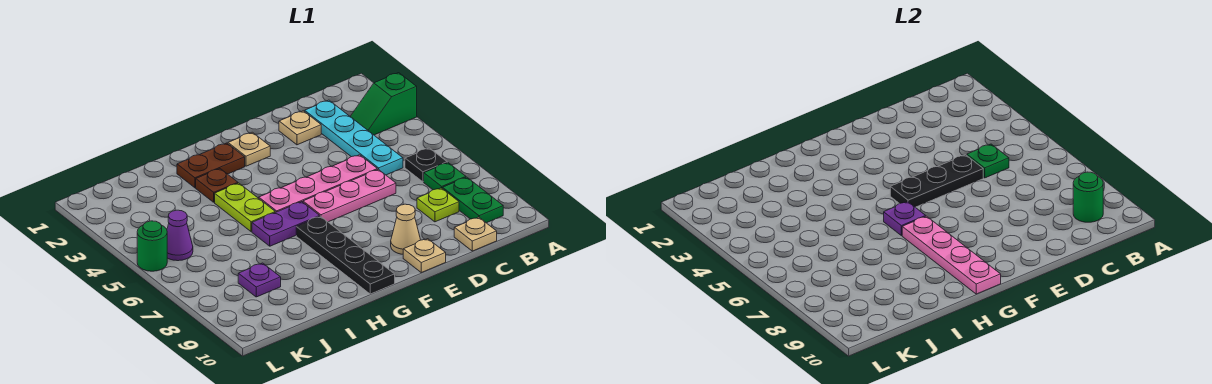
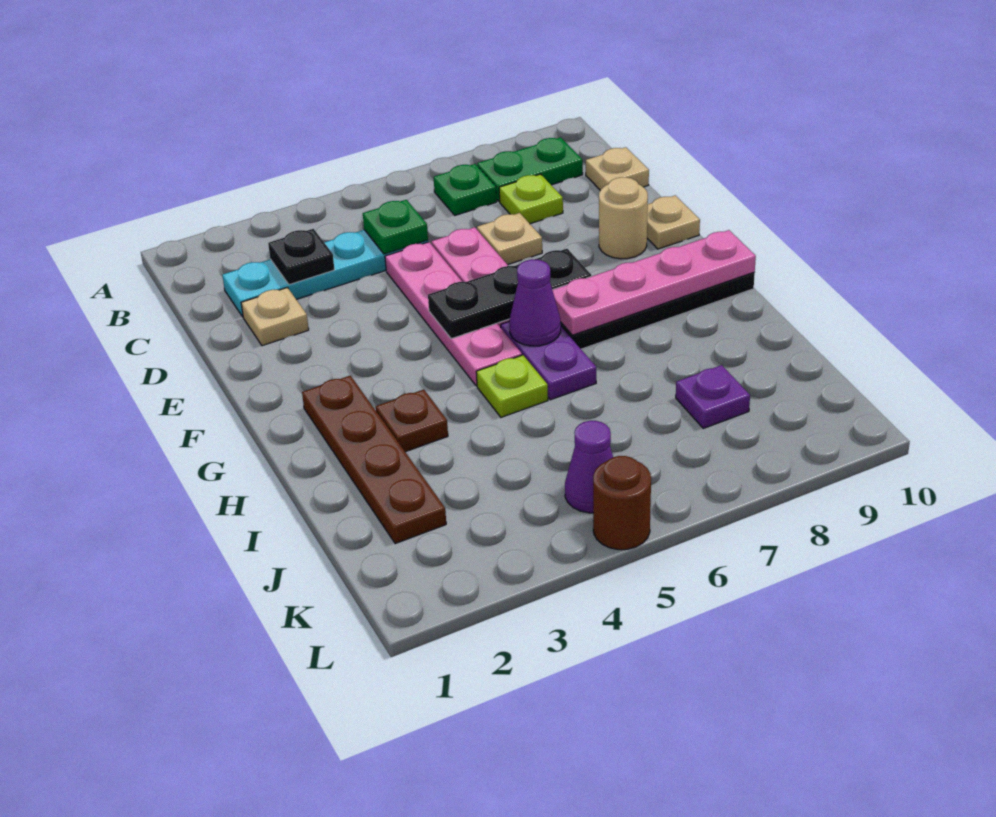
green slope A3:B3 level 1 top A -> none
black plate B6 level 1 -> black plate C3 level 2
green round brick B9 level 2 -> none
black plate D5:F5 level 2 -> black plate F5:F7 level 2
tan cone E9 level 1 -> tan round brick E9 level 1
tan plate F2 level 1 -> tan plate D7 level 1
brown plate G2:H2 level 1 -> brown plate G2:J2 level 1
purple plate G6 level 2 -> purple cone G6 level 2
lime plate H4:H5 level 1 -> lime plate H5 level 1
green round brick L5 level 1 -> brown round brick L5 level 1

